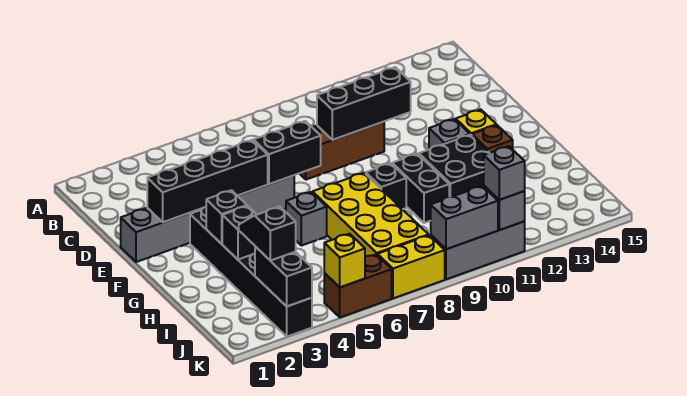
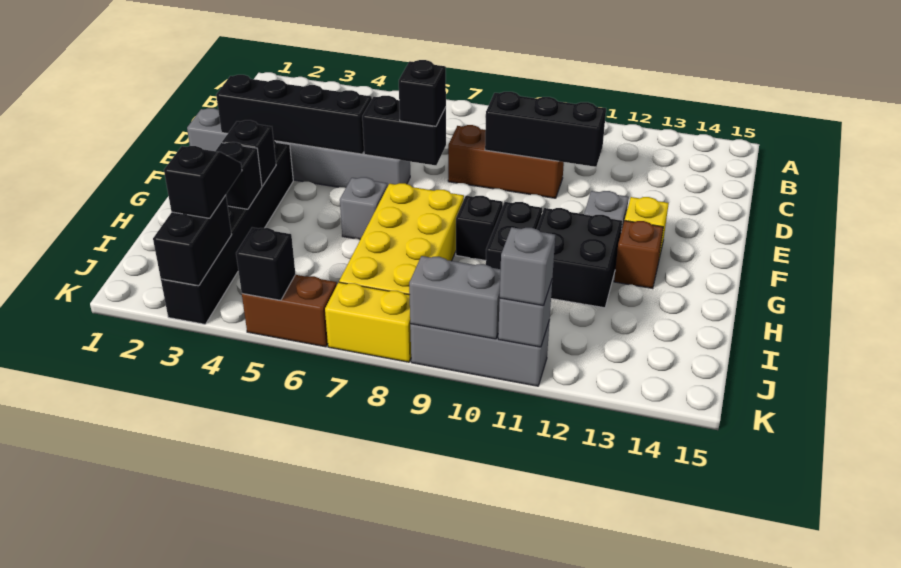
none -> black brick E7 level 3
yellow brick K5 level 2 -> black brick K5 level 2

